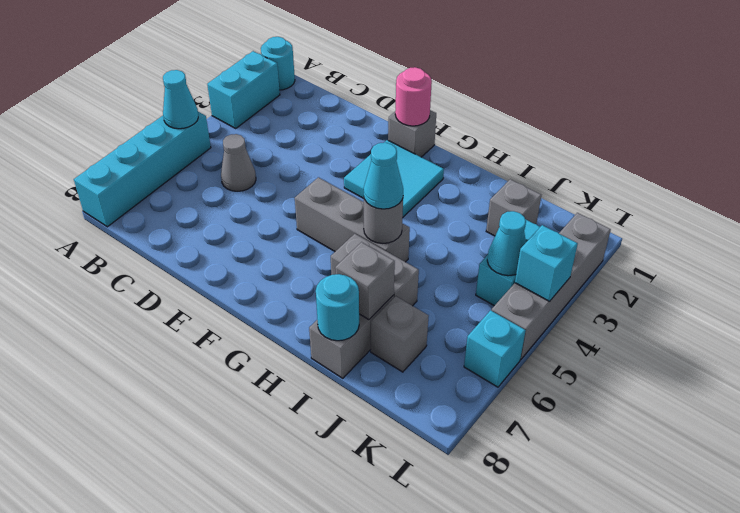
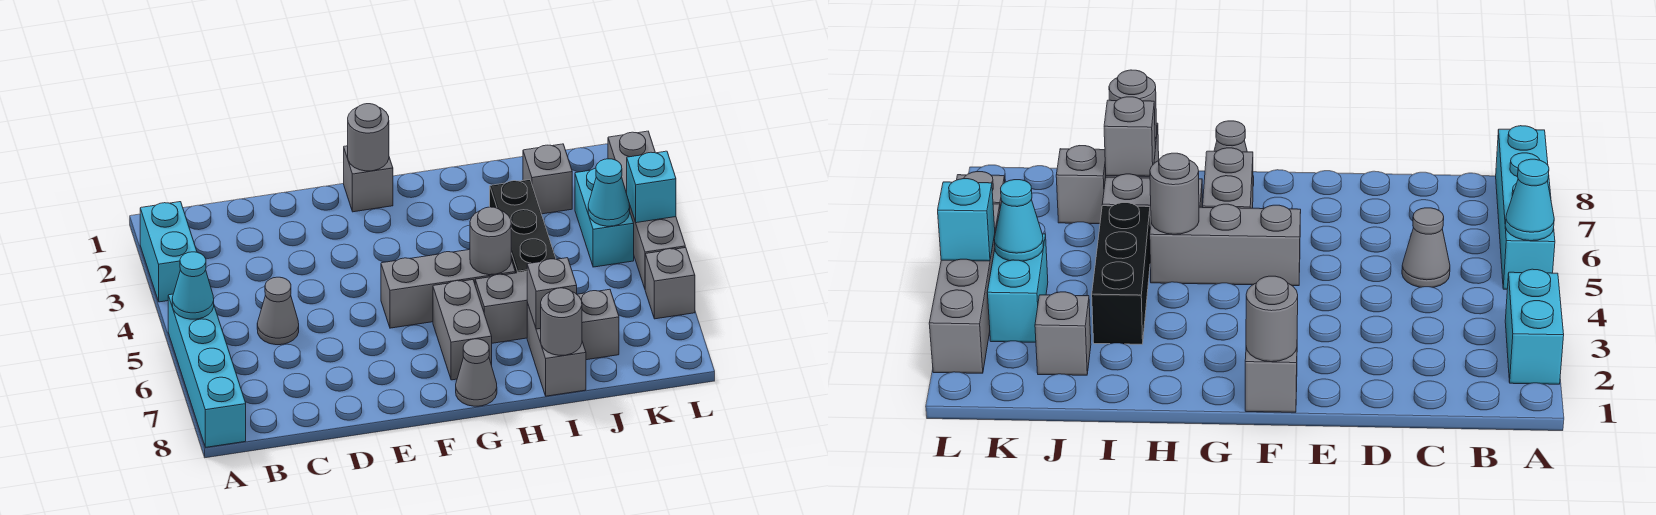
cyan round brick A1 level 1 -> none
pink round brick F1 level 2 -> grey round brick F1 level 2
cyan tile F2:G3 level 1 -> none
none -> grey brick G6:G7 level 1
none -> grey cone G8 level 1
cyan cone H5 level 3 -> none
none -> black brick I3:I5 level 1
cyan round brick I8 level 2 -> grey round brick I8 level 2
cyan brick L6 level 1 -> grey brick L6 level 1

